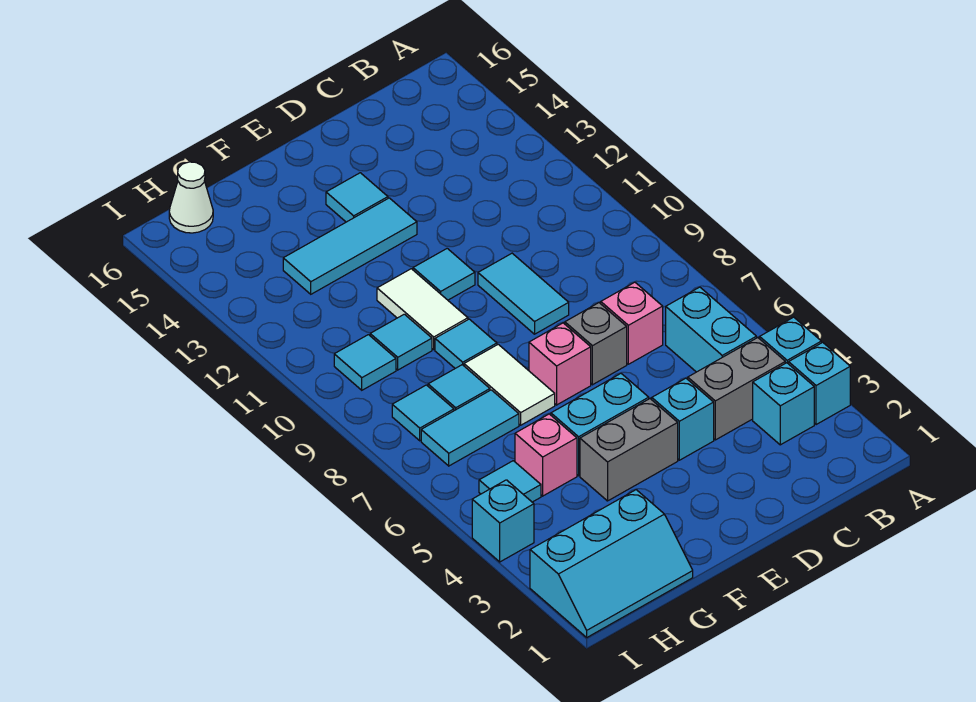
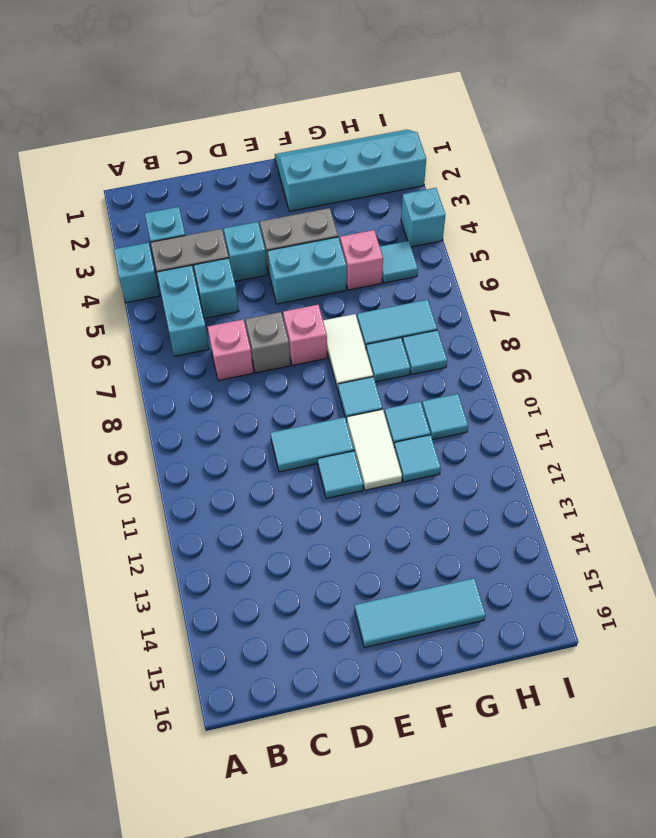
cyan brick A3 level 1 -> cyan brick C5 level 1
cyan tile D9:D10 level 1 -> cyan tile D10:E10 level 1
cyan tile E13:G13 level 1 -> cyan tile E15:G15 level 1
cyan tile E14 level 1 -> cyan tile G11 level 1
cyan slope G1:I2 level 1 top 2 -> cyan slope F1:I2 level 1 top 2
white cone H16 level 1 -> none

